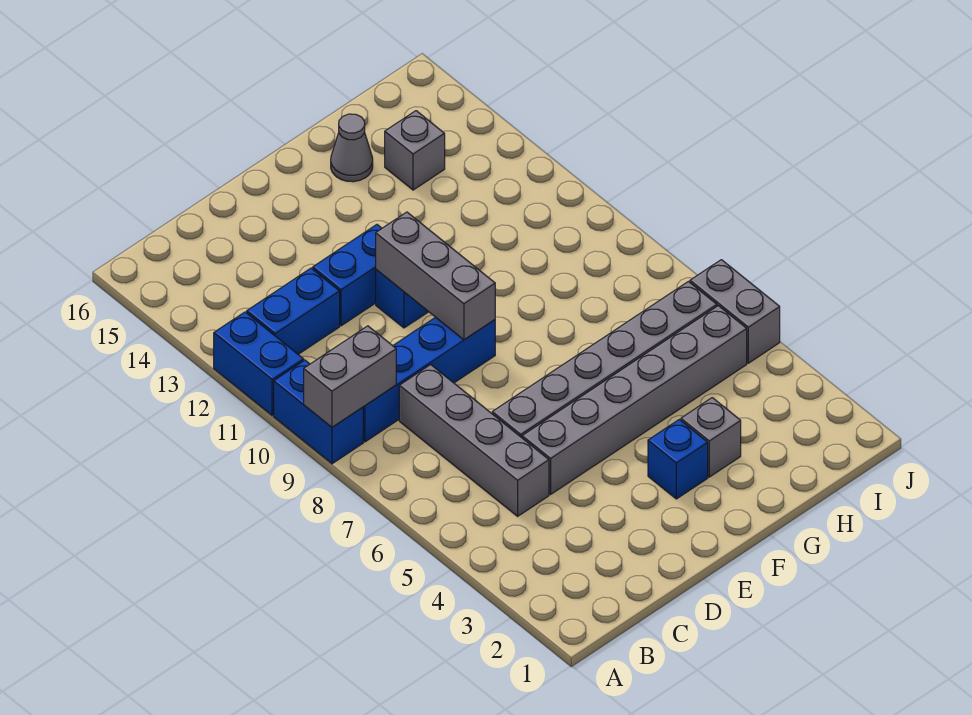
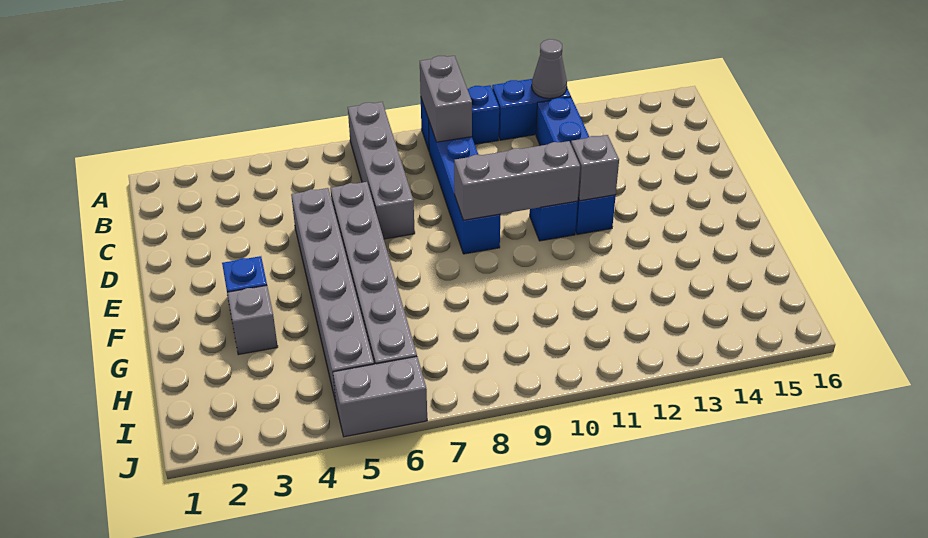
grey brick C5:C8 level 1 -> grey brick A7:D7 level 1
grey cone G15 level 1 -> grey cone A12 level 2
grey brick H14 level 1 -> grey brick E12 level 2

